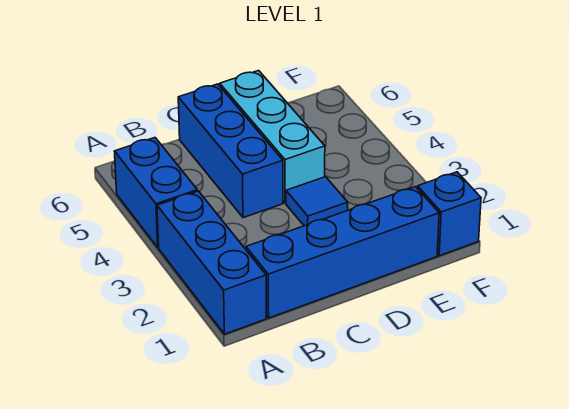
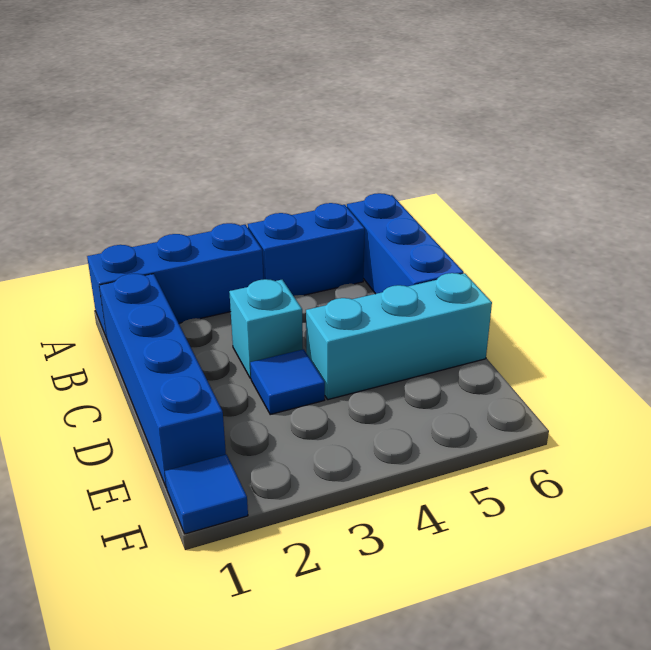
none -> cyan brick C3 level 1
blue brick C4:C6 level 1 -> blue brick A6:C6 level 1
blue brick F1 level 1 -> blue tile F1 level 1

